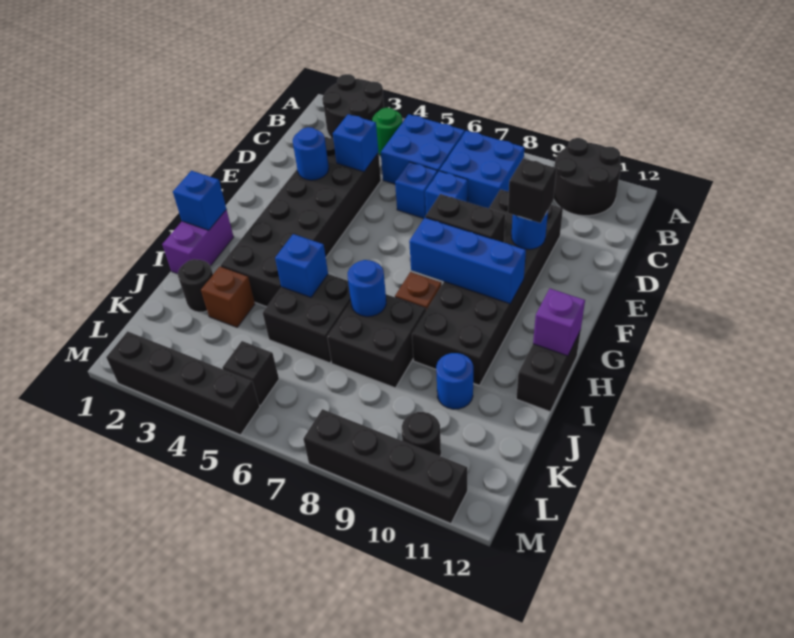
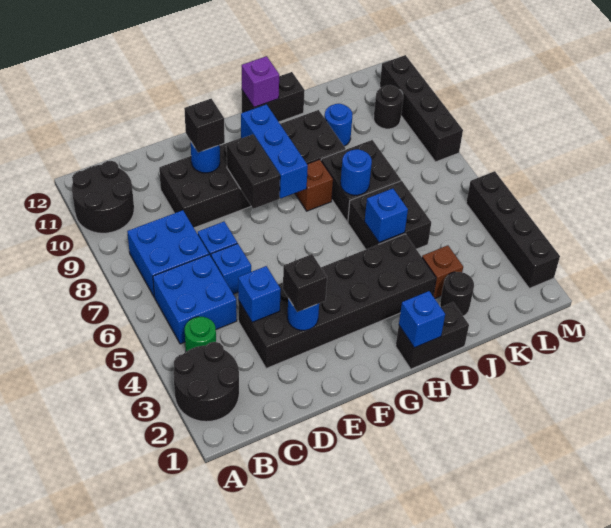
purple brick H1:I1 level 1 -> black brick H1:I1 level 1
black brick L5 level 1 -> black brick E3 level 3

